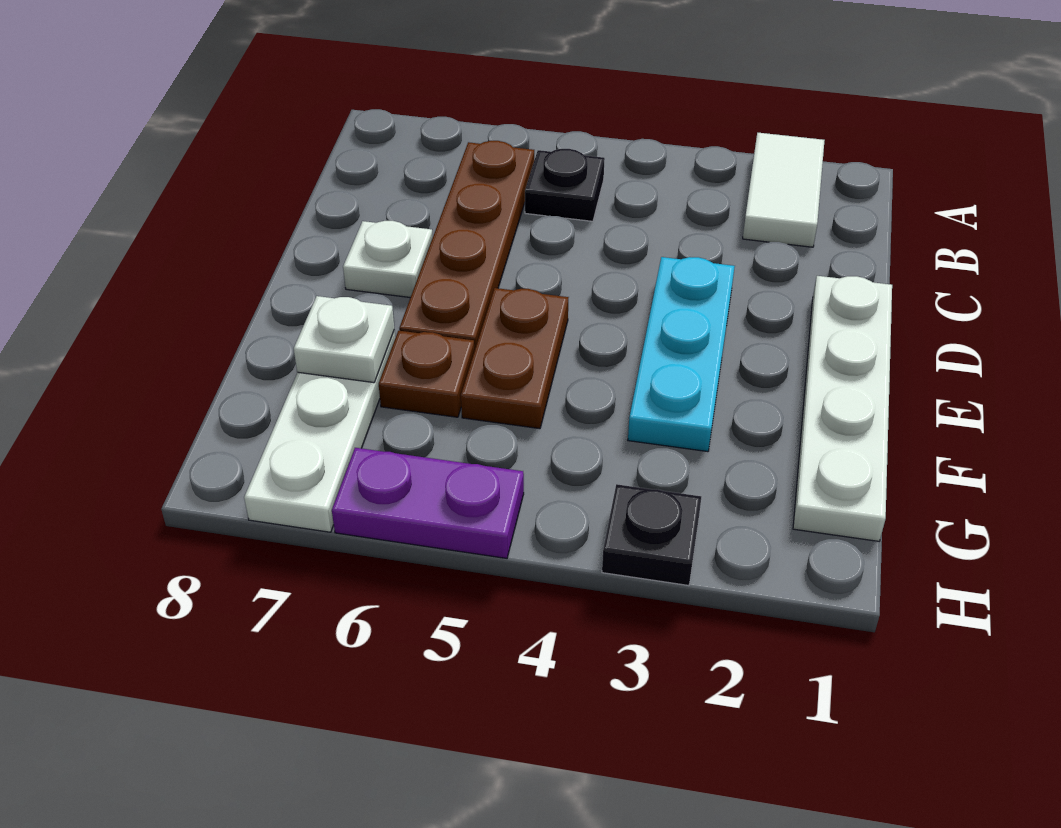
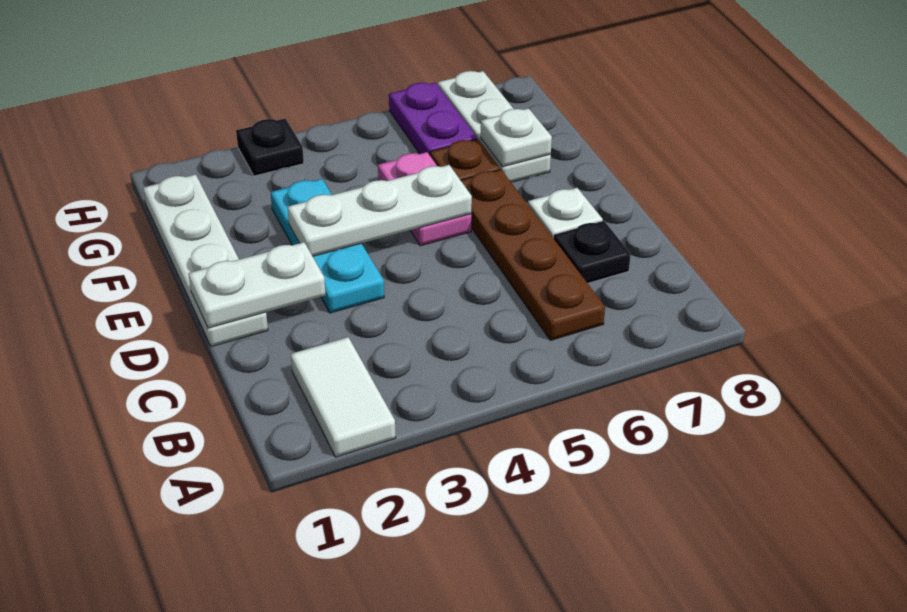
black plate B5 level 1 -> black plate C7 level 1
none -> white plate D1:D2 level 2
none -> white plate E3:E5 level 2
brown plate E5:F5 level 1 -> pink plate E5:F5 level 1
purple plate H5:H6 level 1 -> purple plate G6:H6 level 1

